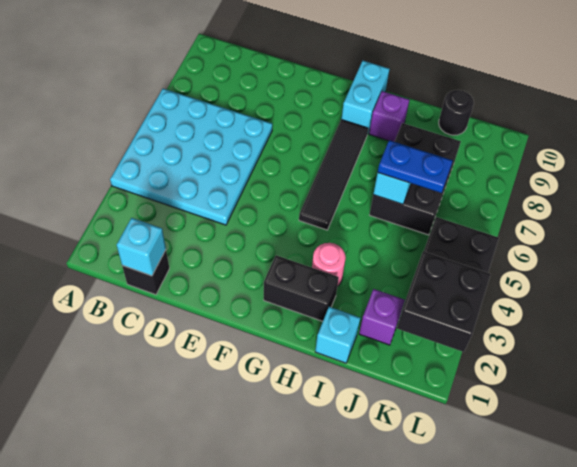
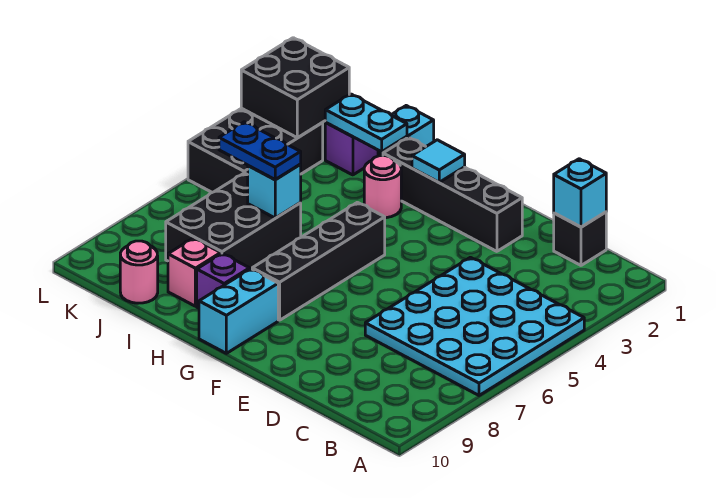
black brick G2:H2 level 1 -> black brick E2:H2 level 1
none -> cyan tile G2 level 2
black tile G5:G8 level 1 -> black brick G5:G8 level 1
none -> cyan plate I2:J2 level 2
none -> pink brick I9 level 1
black round brick J10 level 1 -> pink round brick J10 level 1

